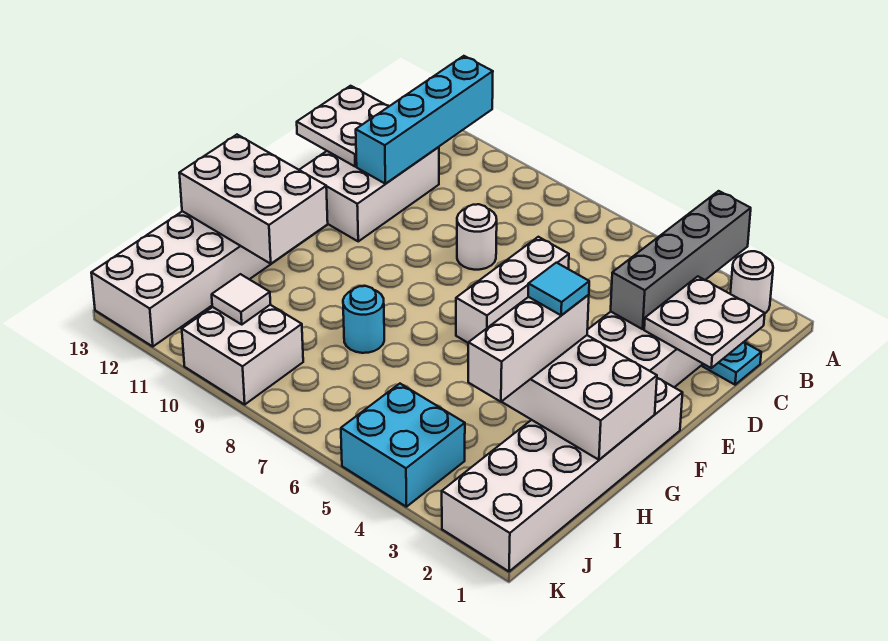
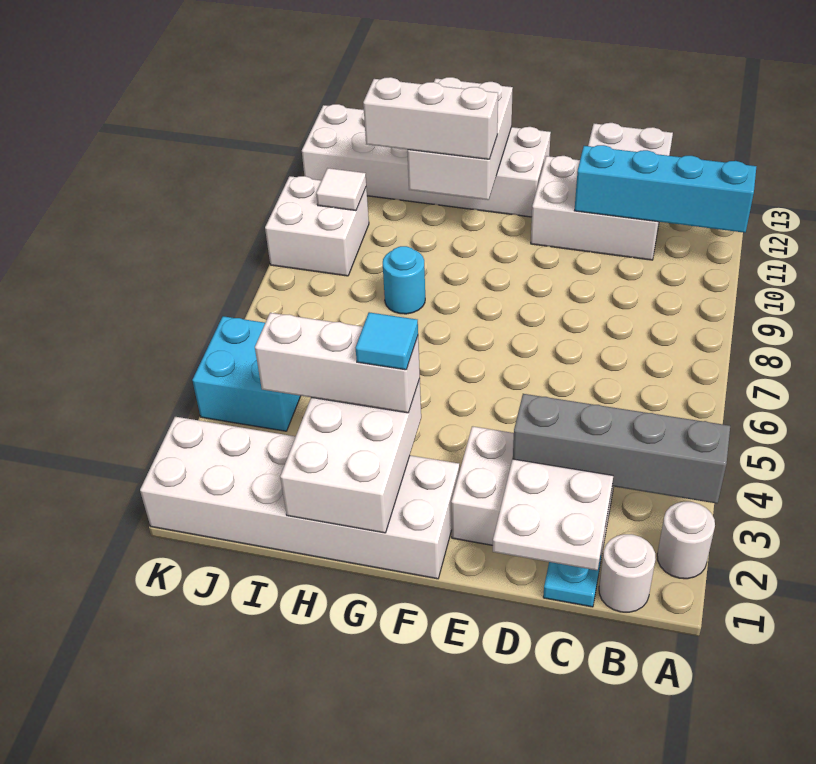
white brick D6:F6 level 1 -> white brick G11:I11 level 3
white round brick D8 level 1 -> white round brick B1 level 1

